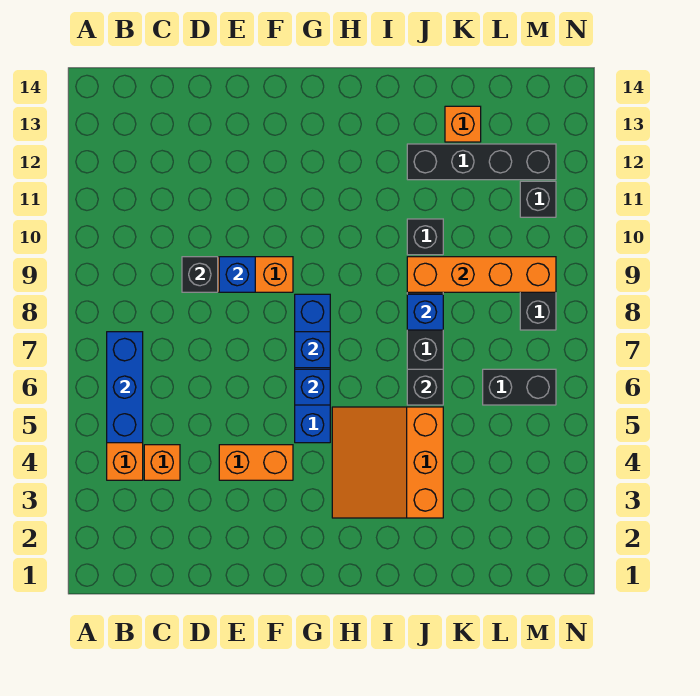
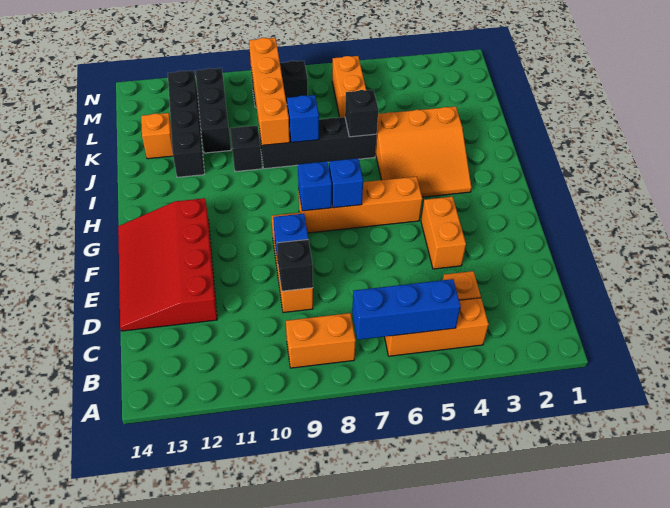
none -> orange brick B8:B9 level 1
none -> red slope D12:G14 level 1 top 12
blue brick G5:G8 level 1 -> orange brick G5:G8 level 1
blue brick G6 level 2 -> blue brick G8 level 2
black brick L6:M6 level 1 -> orange brick L6:M6 level 1
black brick M11 level 1 -> black brick K11:M11 level 1

